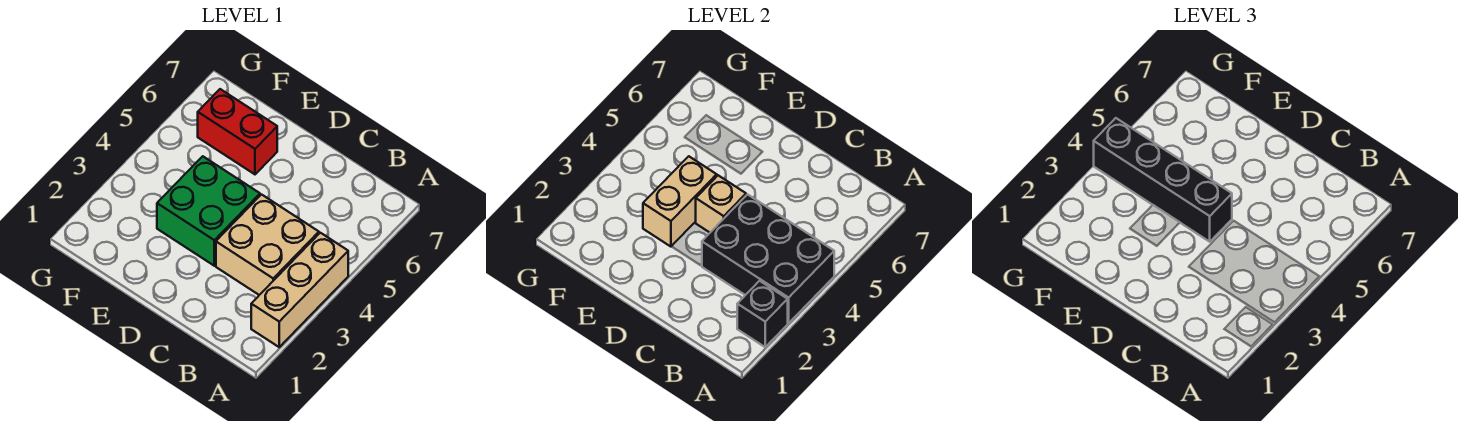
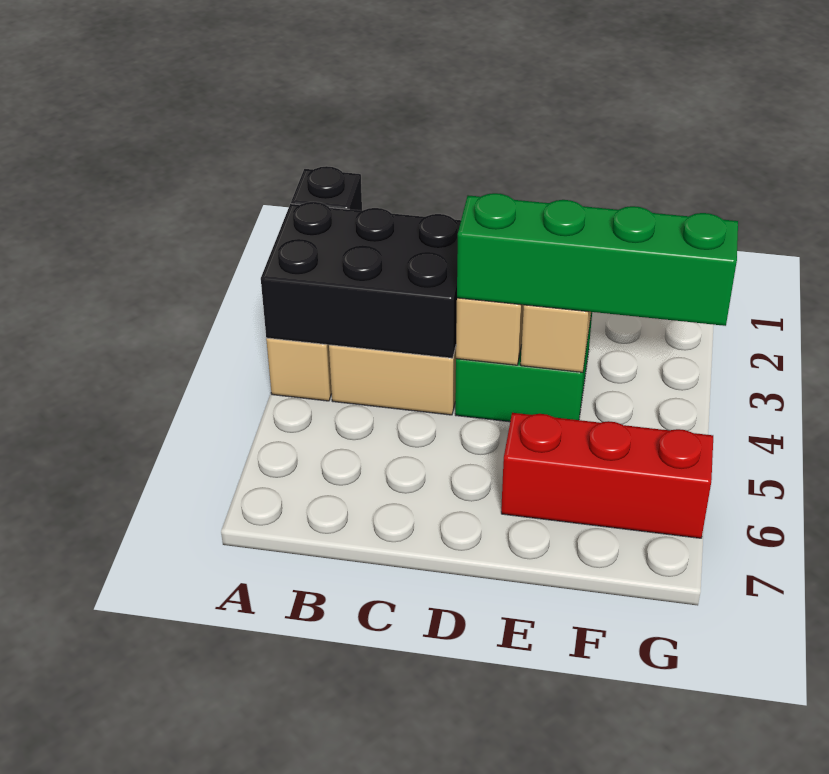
black brick D4:G4 level 3 -> green brick D4:G4 level 3
red brick E6:F6 level 1 -> red brick E6:G6 level 1

